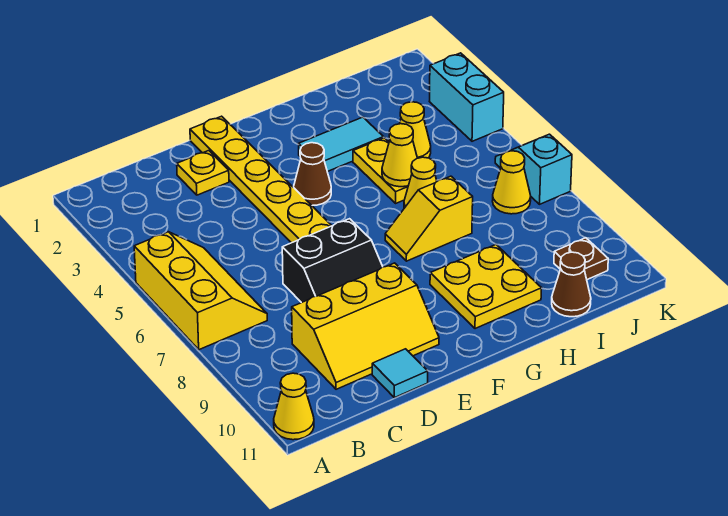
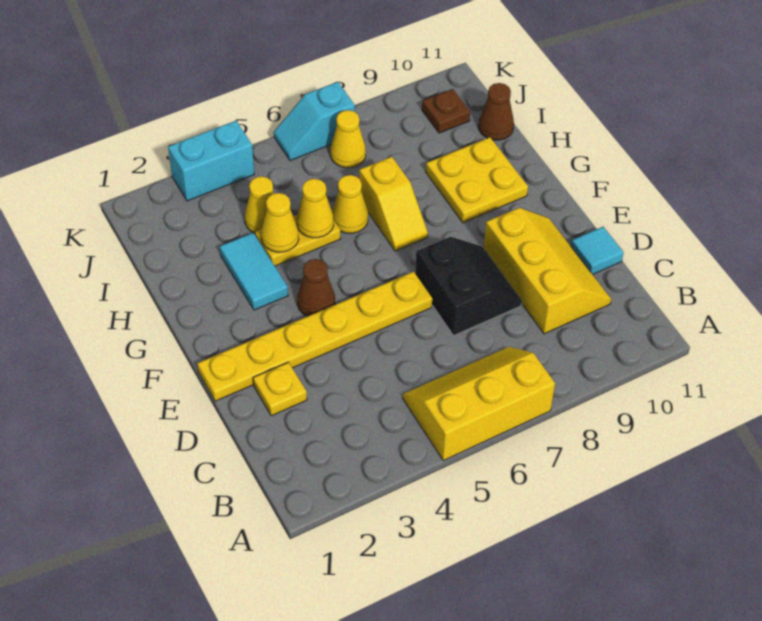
yellow cone A11 level 1 -> yellow cone H4 level 2

